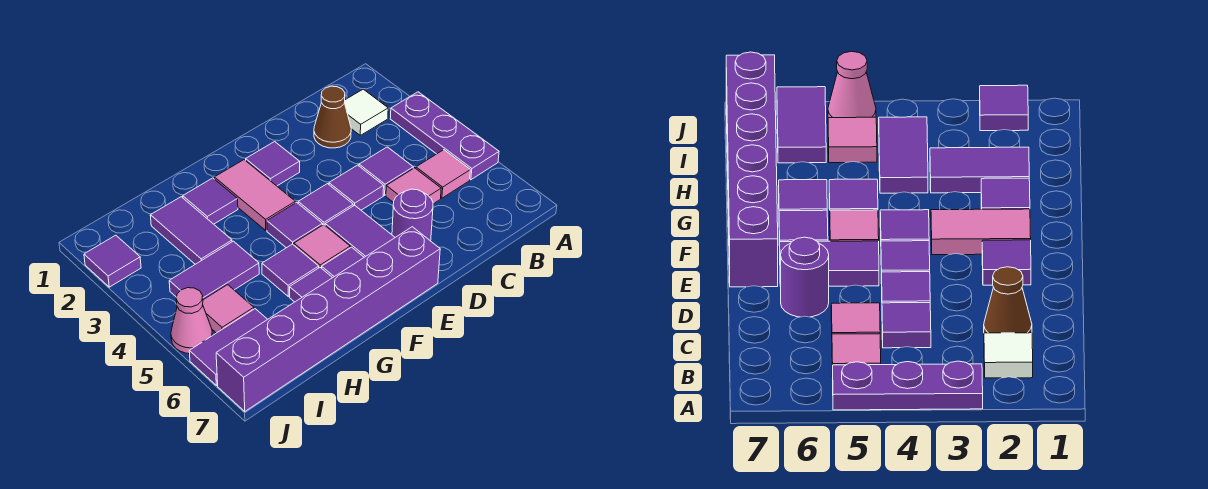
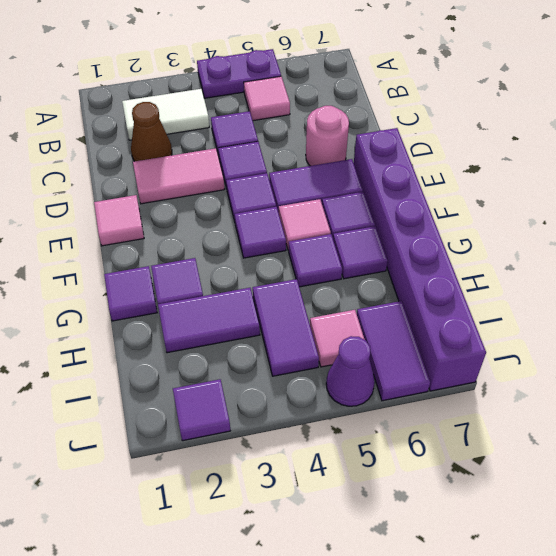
purple plate A3:A5 level 1 -> purple plate A4:A5 level 1
white tile B2 level 1 -> white tile B2:B3 level 1
pink tile C5 level 1 -> pink tile E1 level 1
purple round brick D6 level 1 -> pink round brick D6 level 1
purple tile E2 level 1 -> purple tile G1 level 1
pink tile F2:F3 level 1 -> pink tile D2:D3 level 1
pink cone J5 level 1 -> purple cone J5 level 1

